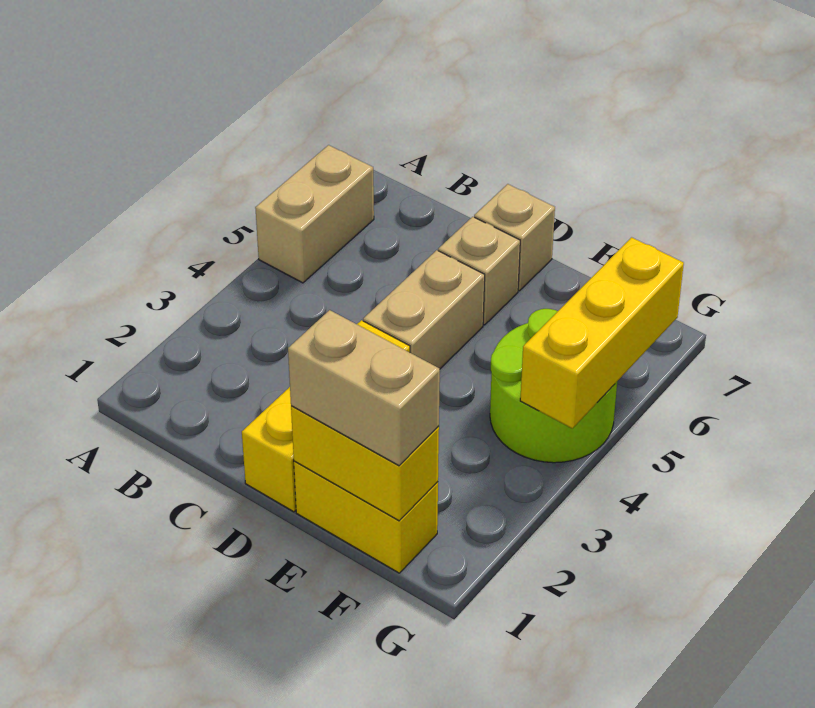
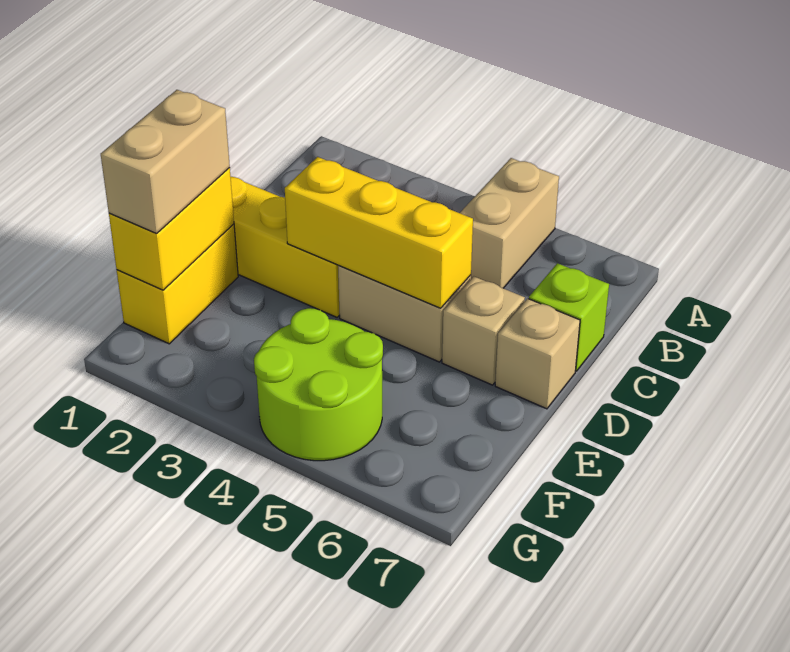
tan brick A5:A6 level 1 -> tan brick A5:B5 level 1
none -> lime brick C7 level 1
yellow brick G4:G6 level 2 -> yellow brick D3:D5 level 2

